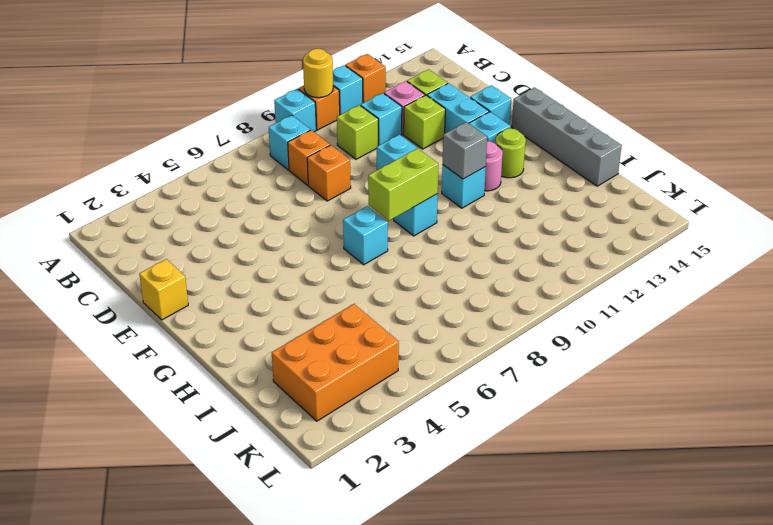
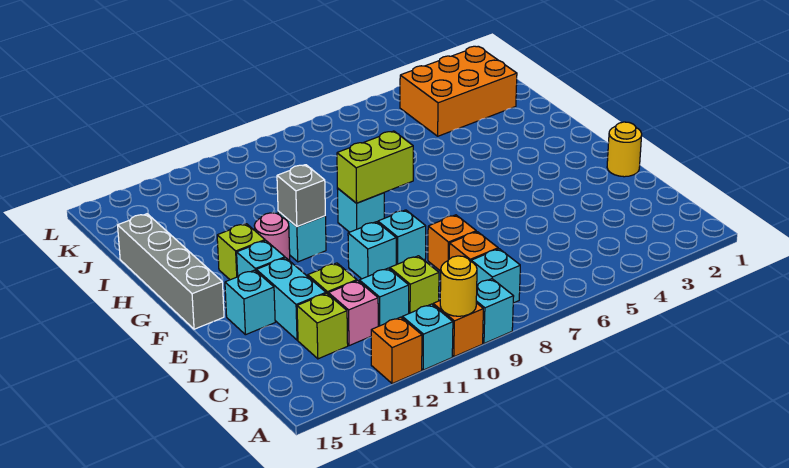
yellow brick E1 level 1 -> yellow round brick E1 level 1
cyan brick G7 level 1 -> cyan brick E9 level 1
lime round brick G13 level 1 -> lime brick G13 level 1

